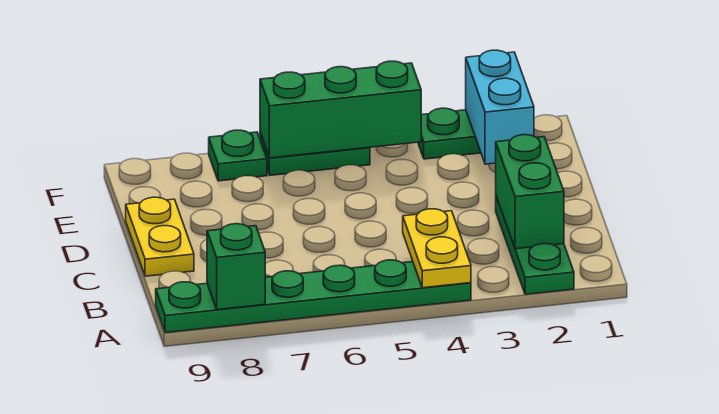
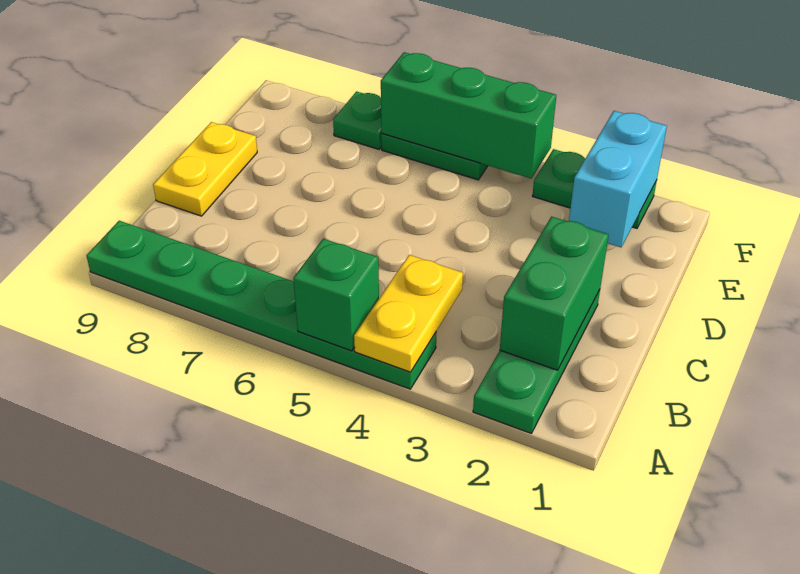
green brick A8 level 2 -> green brick A5 level 2

